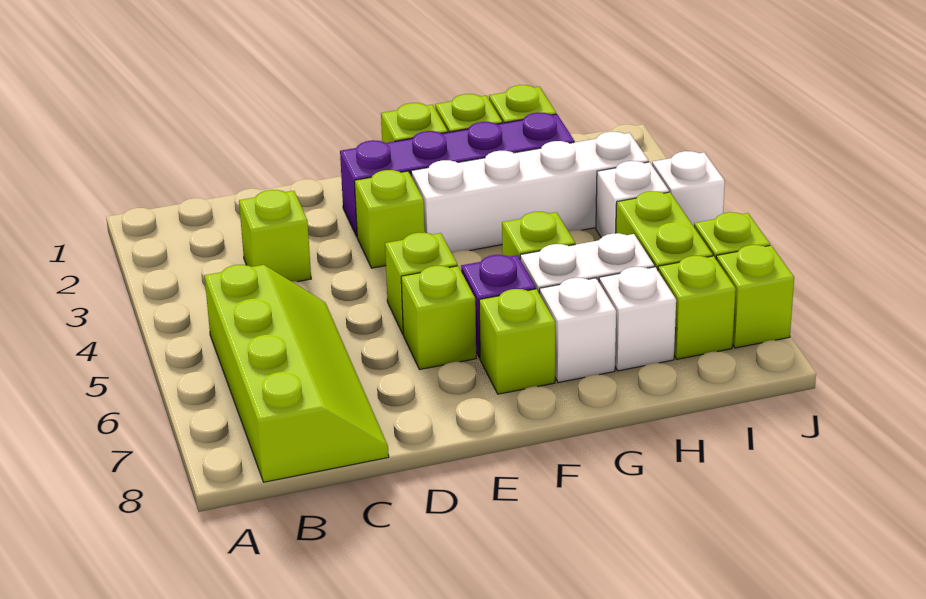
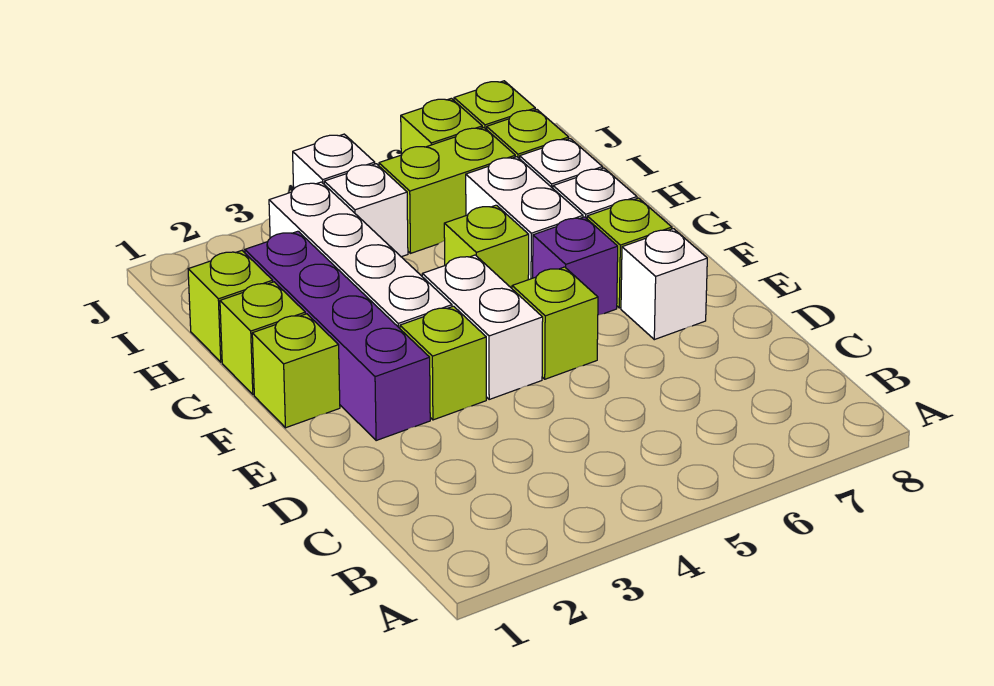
lime slope B5:C8 level 1 top B -> none
lime brick C3 level 1 -> none
none -> white brick E4:F4 level 1
lime brick E6 level 1 -> none
none -> white brick E7 level 1

